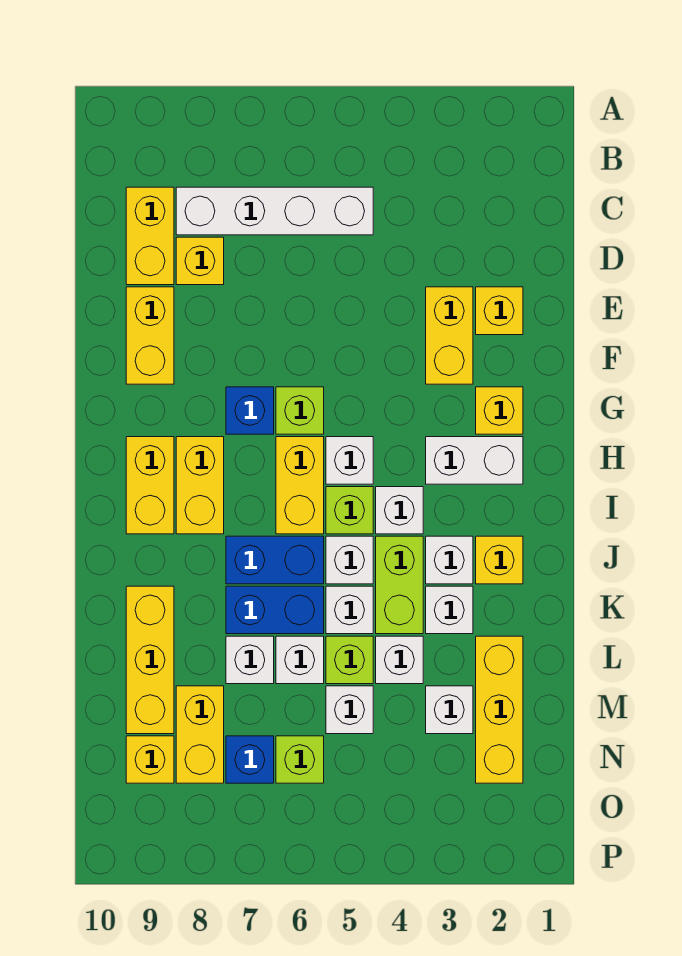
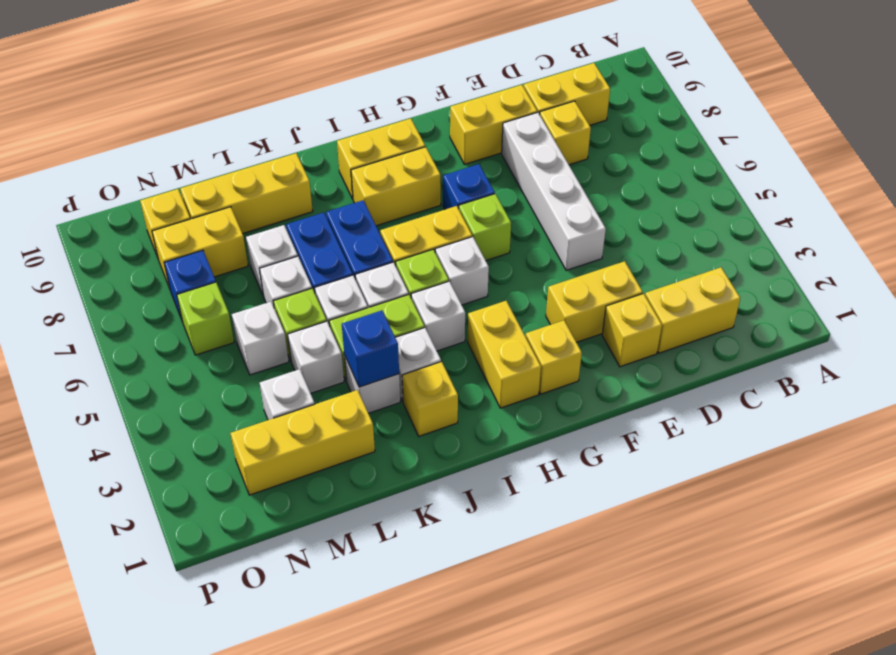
none -> yellow brick C2:D2 level 1
white brick C5:C8 level 1 -> white brick E5:E8 level 1
white brick H2:H3 level 1 -> yellow brick H2:H3 level 1
none -> blue brick K3 level 2

